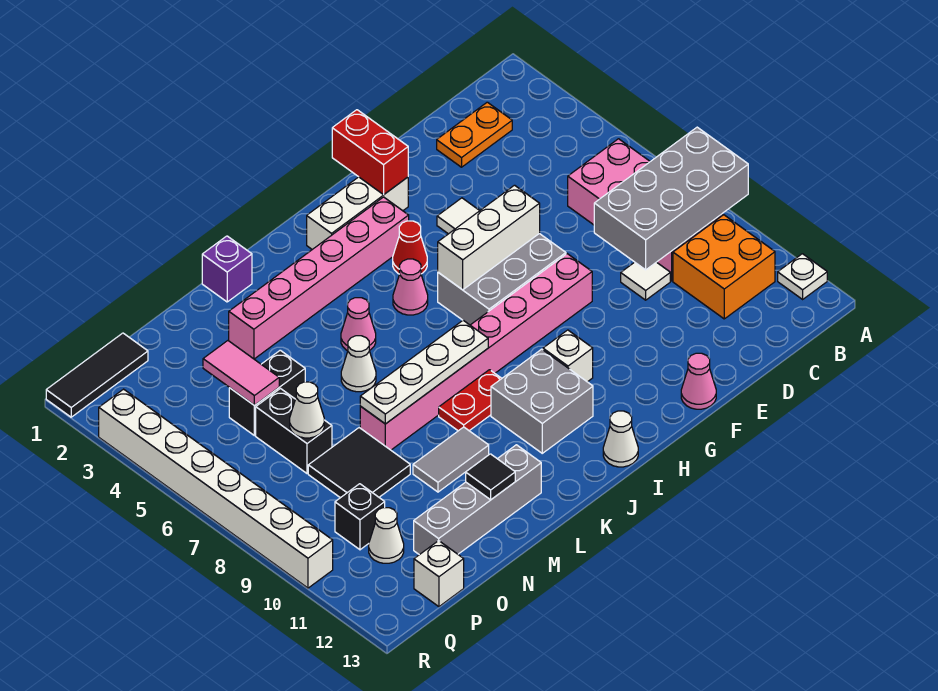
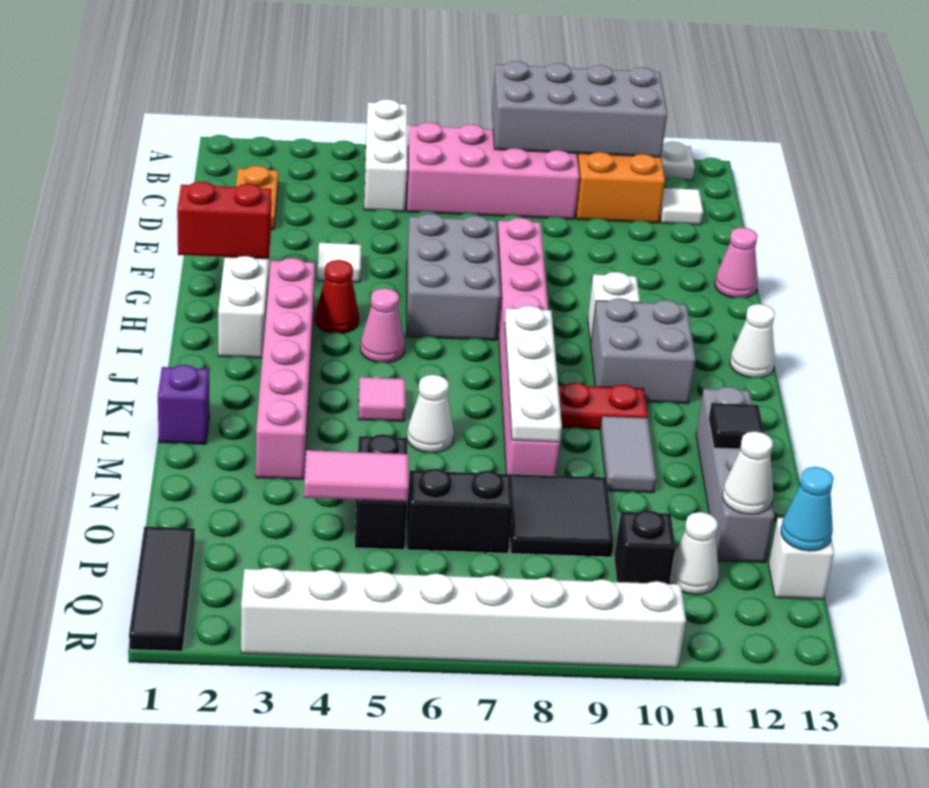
grey brick A8:D9 level 2 -> grey brick A8:B11 level 2
white tile D9 level 1 -> white tile C12 level 1
white brick F6:H6 level 2 -> white brick A5:C5 level 1
red plate J9:K9 level 1 -> red plate K9:K10 level 1
pink cone K5 level 1 -> pink tile K5 level 1
white cone O7 level 2 -> white cone O12 level 2
none -> cyan cone P13 level 2

